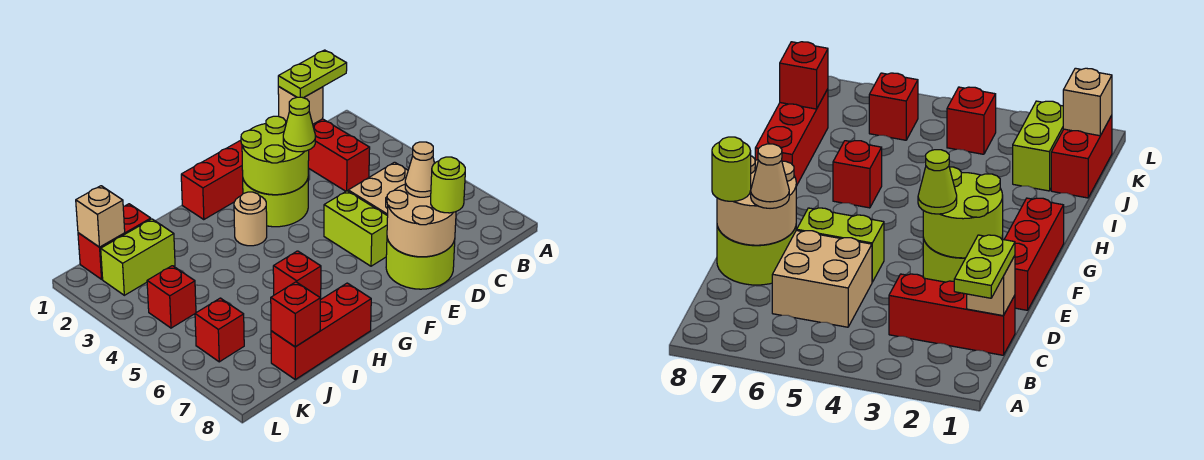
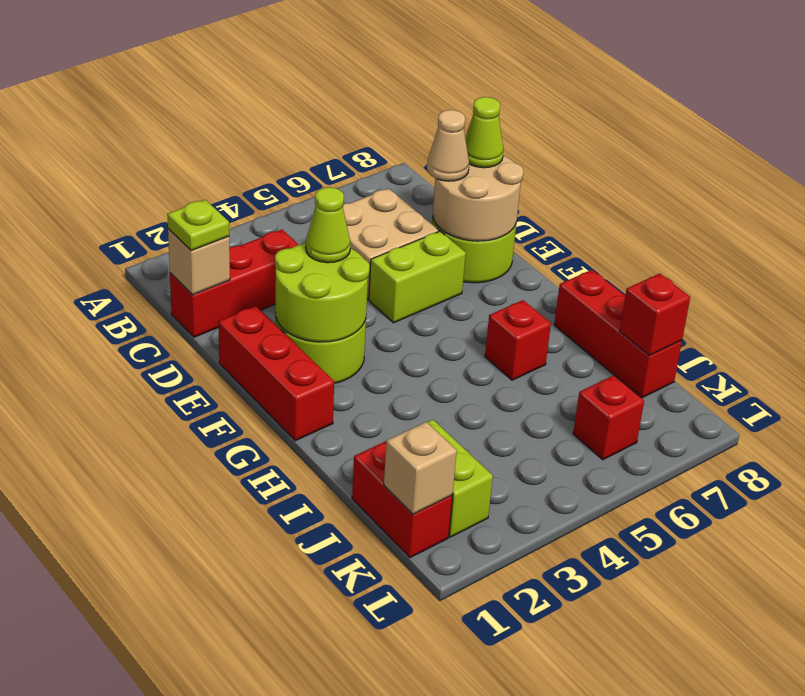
lime plate B1:C1 level 3 -> lime plate C1 level 3
lime round brick D8 level 3 -> lime cone D8 level 3
tan round brick G3 level 1 -> none
red brick K4 level 1 -> none

